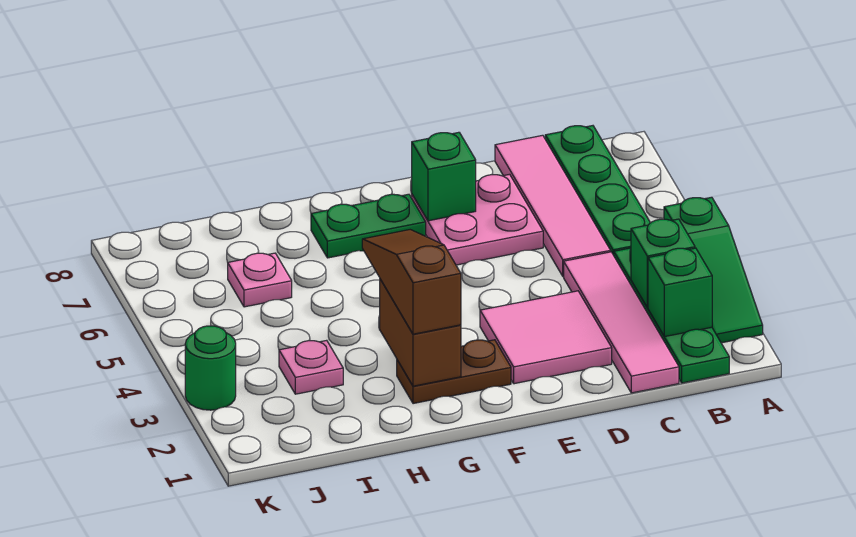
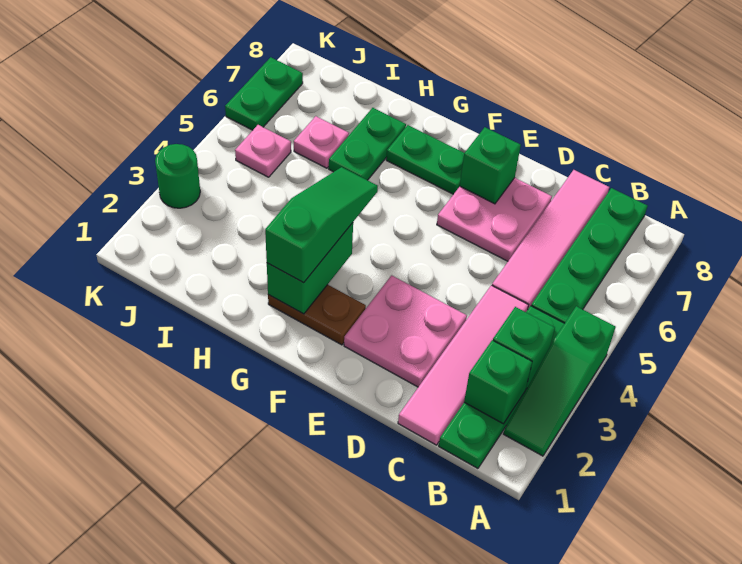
pink tile D2:E3 level 1 -> pink plate D2:E3 level 1
brown brick G2:G3 level 2 -> green brick G2:G3 level 2
brown slope G2:G4 level 3 top 2 -> green slope G2:G4 level 3 top 2
none -> green plate H6:H7 level 1
pink plate I3 level 1 -> pink plate J5 level 1
none -> green plate K6:K7 level 1

